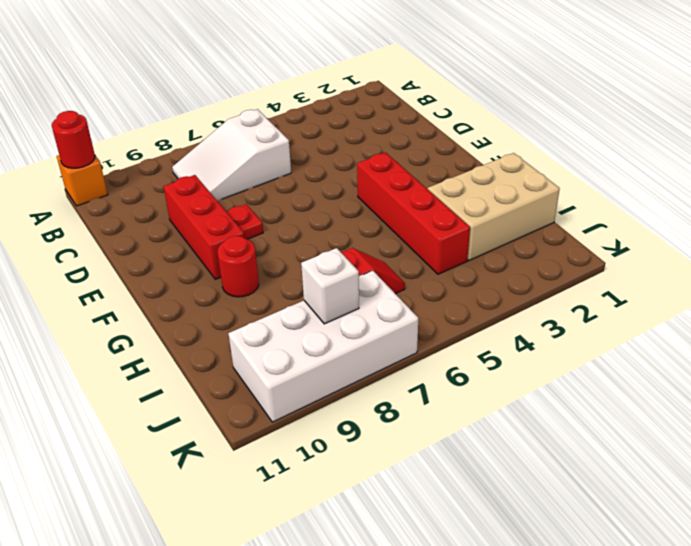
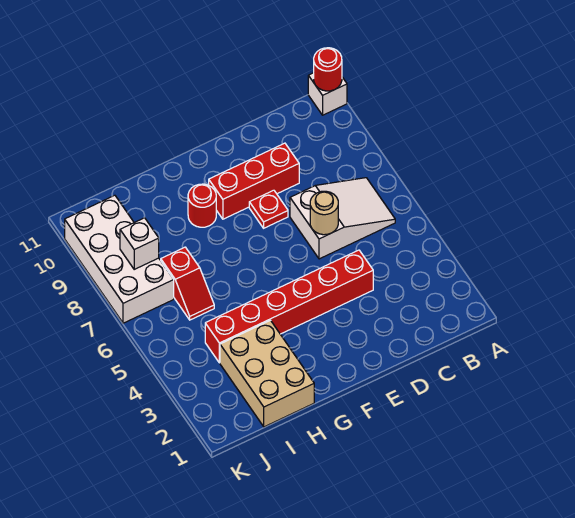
orange brick A11 level 1 -> white brick A11 level 1
white slope B6:C8 level 1 top 6 -> white slope B6:D7 level 1 top D
none -> tan round brick D6 level 2
red brick F4:I4 level 1 -> red brick D4:I4 level 1

